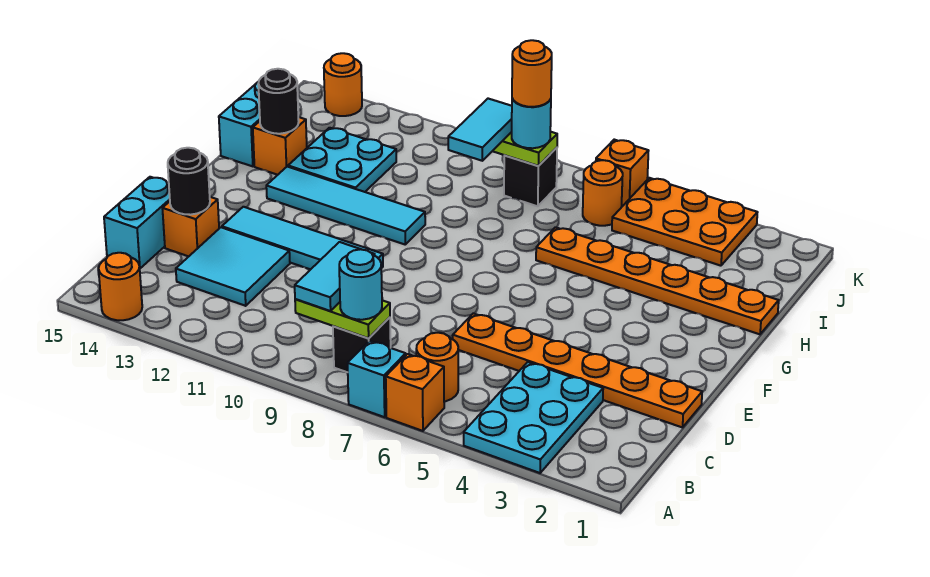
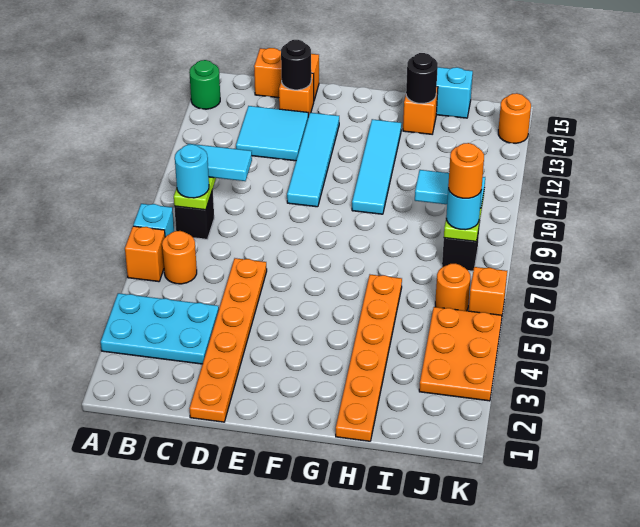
orange round brick A14 level 1 -> green round brick A14 level 1
cyan brick C15:D15 level 1 -> orange brick C15:D15 level 1
cyan plate H12:I13 level 1 -> none

